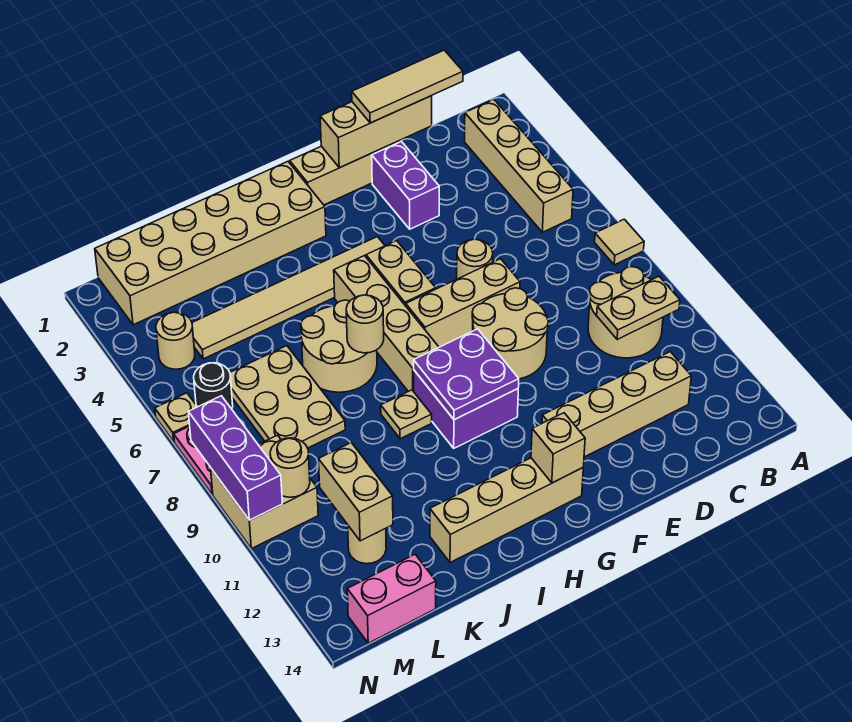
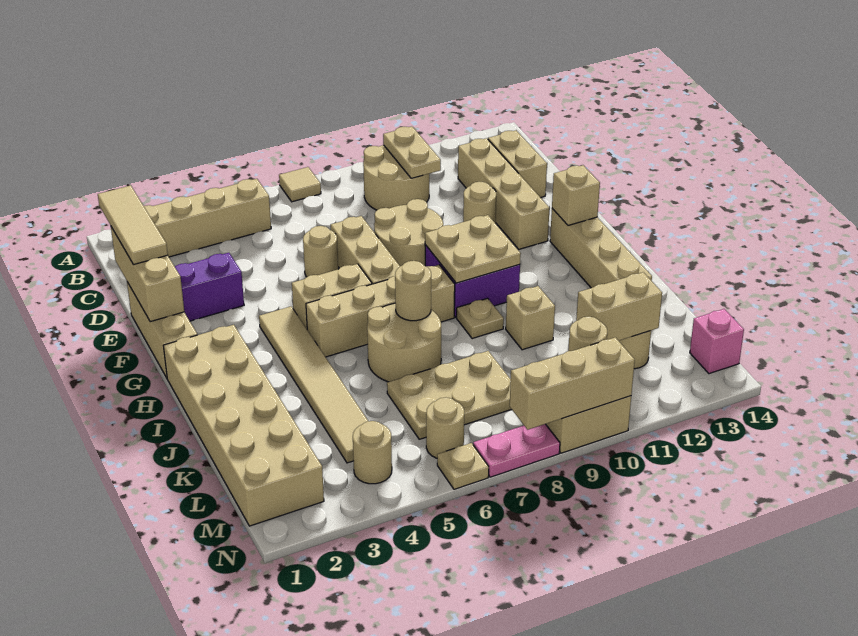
none -> tan brick C13:D13 level 1
none -> tan round brick E11 level 1
purple plate G9:H10 level 2 -> tan plate G9:H10 level 2
none -> tan brick J10 level 1
pink brick L14:M14 level 1 -> pink brick M14 level 1
black round brick M6 level 1 -> tan round brick M6 level 1
purple brick N8:N10 level 2 -> tan brick N8:N10 level 2

